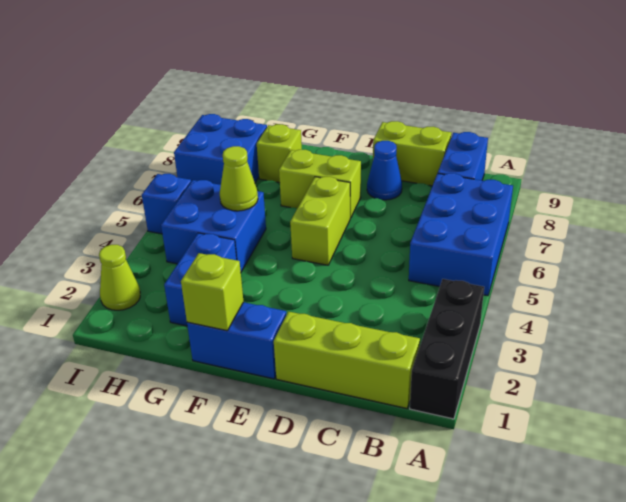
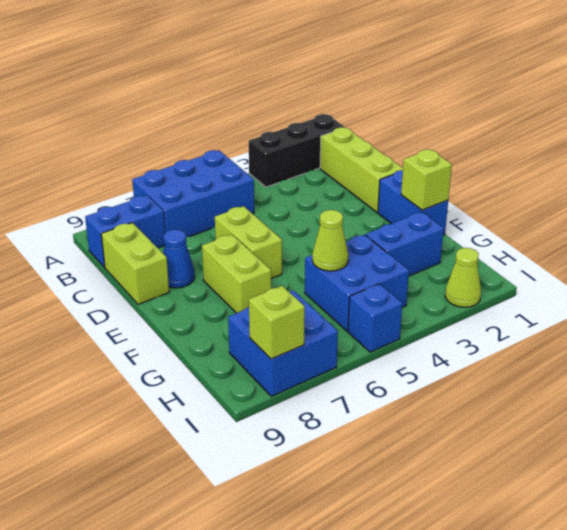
lime brick E5:E6 level 1 -> lime brick D6:E6 level 1
lime brick G8 level 1 -> lime brick I8 level 2

